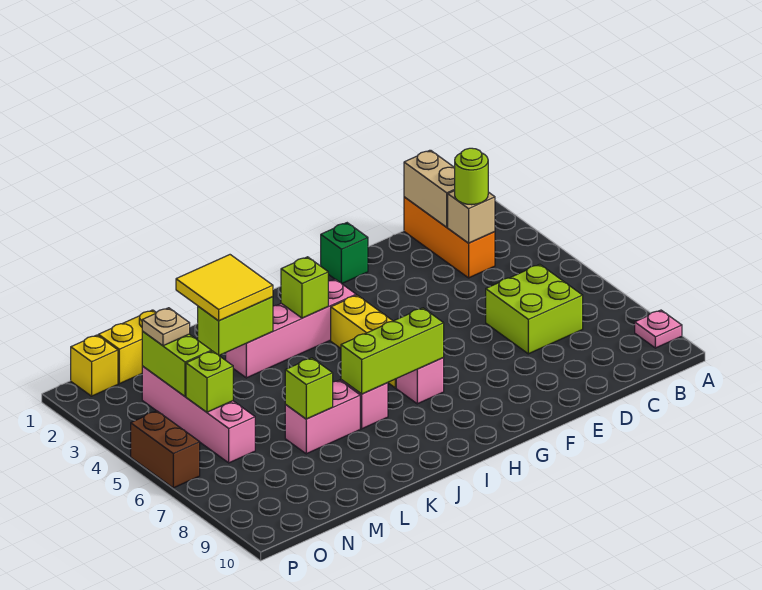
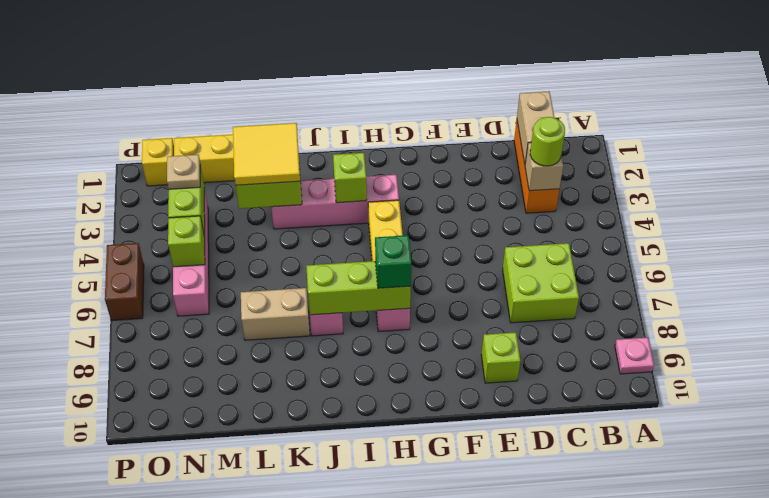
green brick F1 level 1 -> green brick H7 level 3
pink brick K7:L7 level 1 -> tan brick K7:L7 level 1
lime brick L7 level 2 -> lime brick E9 level 1

